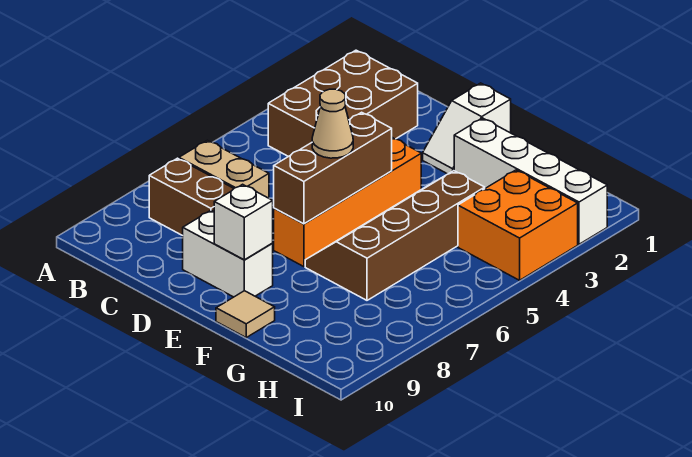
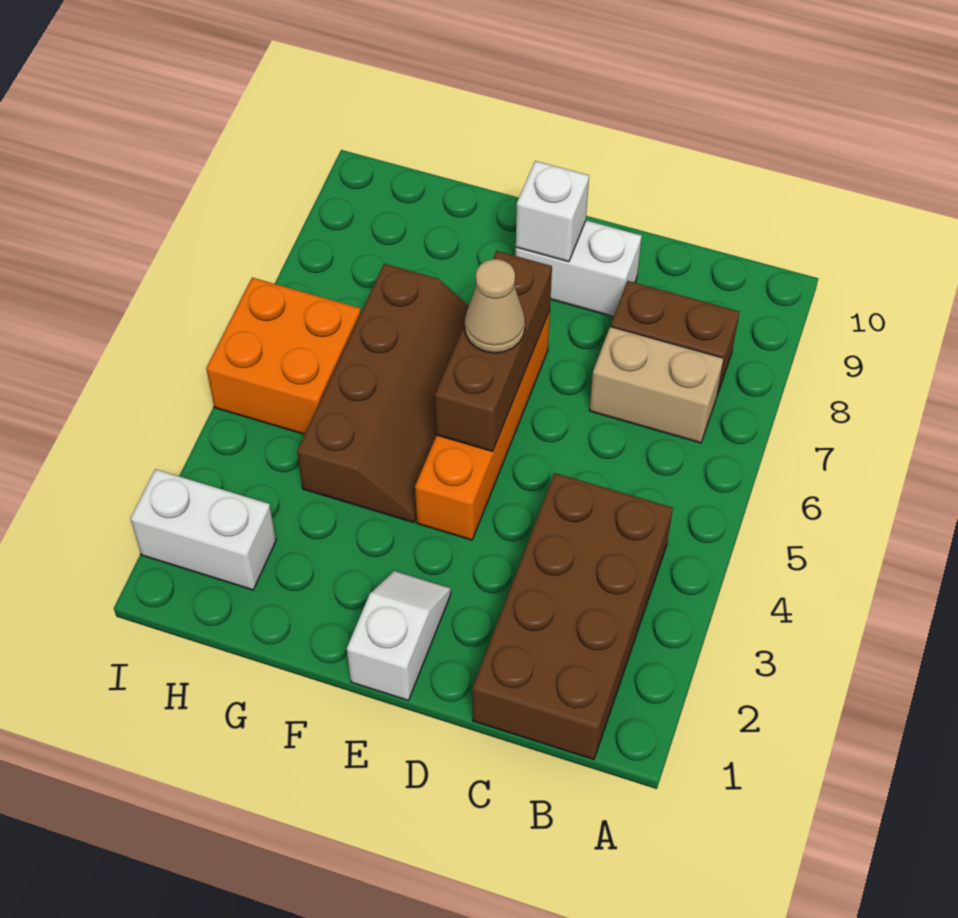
brown brick B2:C4 level 1 -> brown brick B1:C4 level 1
white brick F2:I2 level 1 -> white brick H2:I2 level 1
tan tile F10 level 1 -> none
orange brick H3:I4 level 1 -> orange brick H5:I6 level 1

